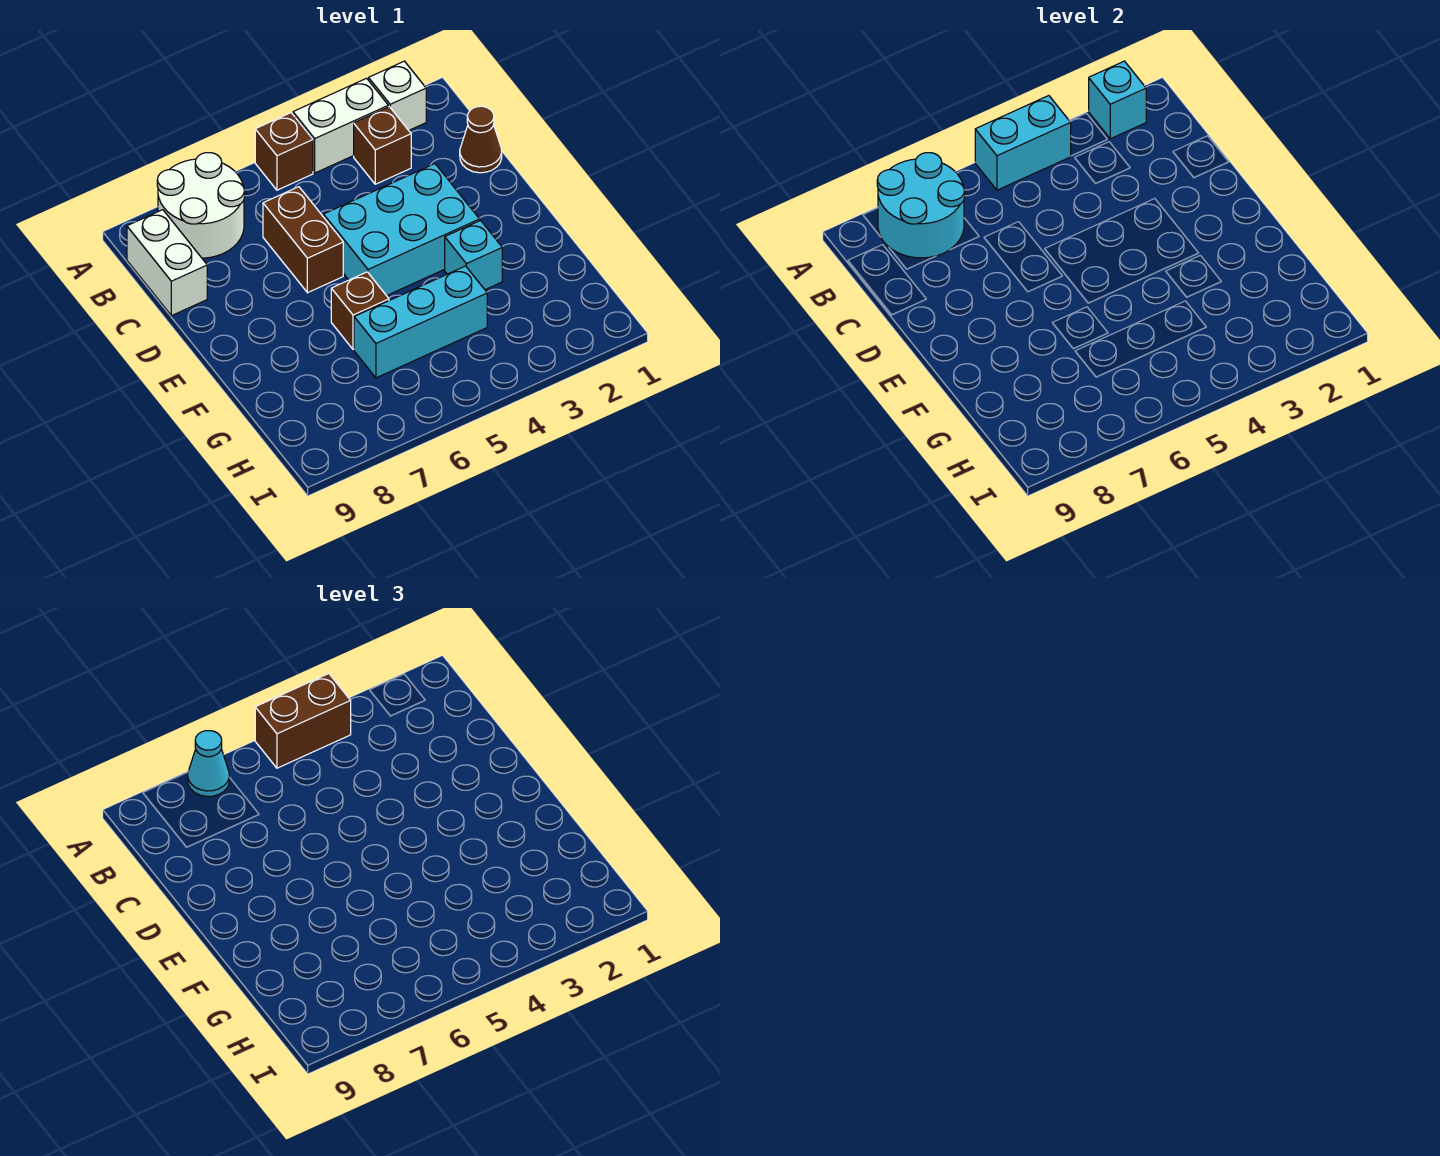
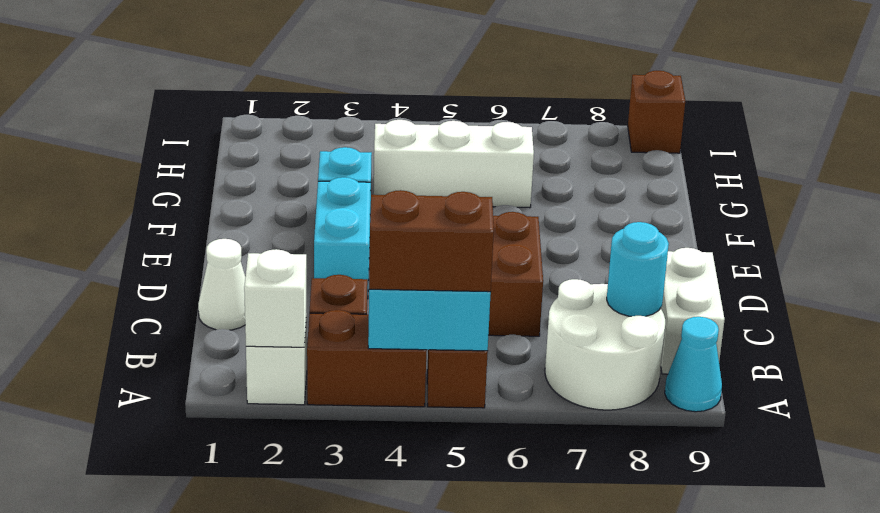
cyan brick A2 level 2 -> white brick A2 level 2
white brick A3:A4 level 1 -> brown brick A3:A4 level 1
cyan round brick A7:B8 level 2 -> cyan round brick B8 level 2
cyan cone A7 level 3 -> cyan cone A9 level 1
brown cone C1 level 1 -> white cone C1 level 1
cyan brick D3:E5 level 1 -> cyan brick D3:E3 level 1
brown brick F6 level 1 -> brown brick I9 level 1
cyan brick G4:G6 level 1 -> white brick G4:G6 level 1

